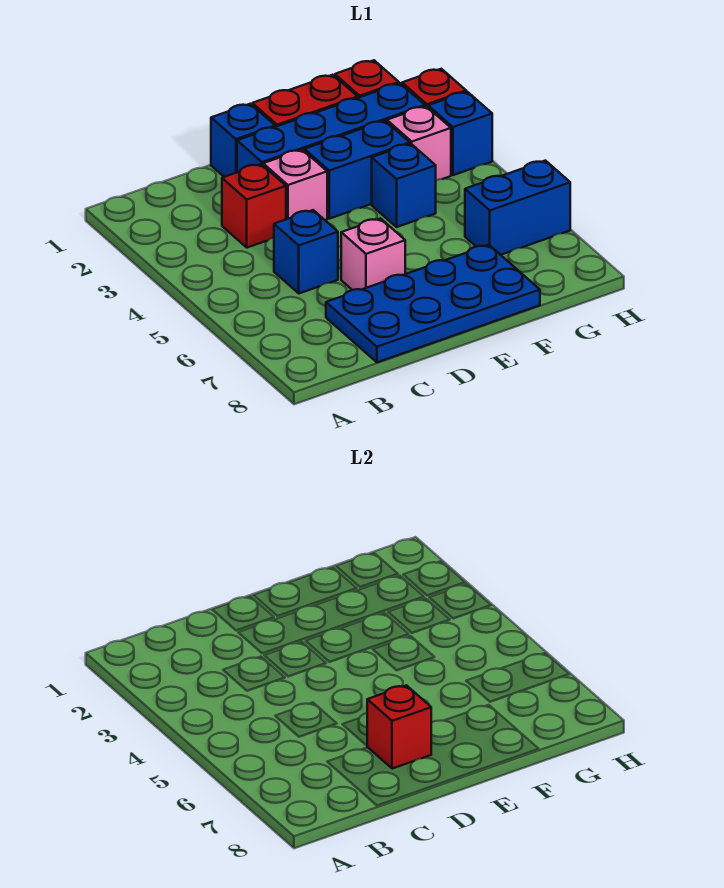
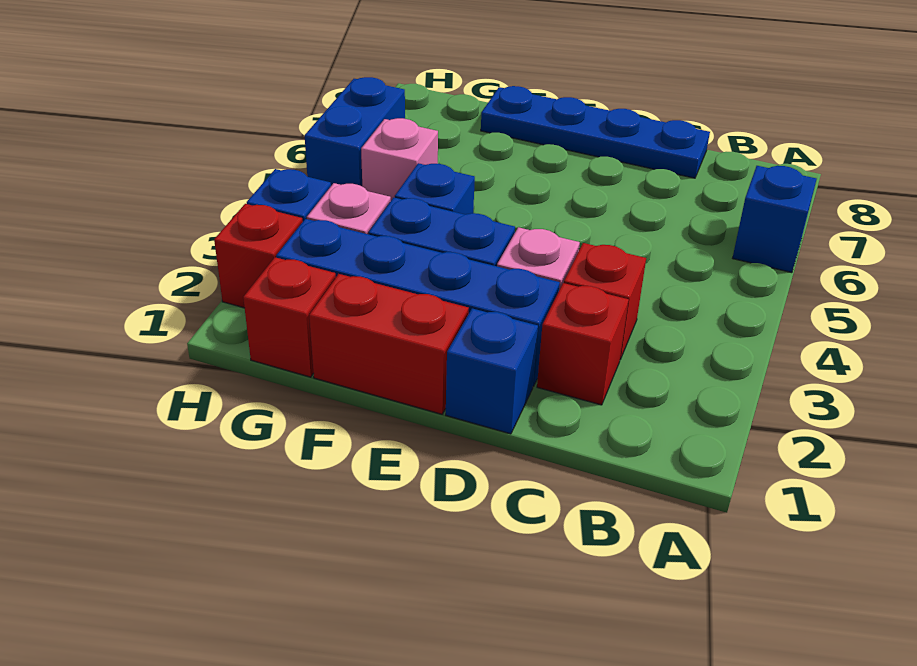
blue brick C5 level 1 -> blue brick A6 level 1
blue plate C7:F8 level 1 -> blue plate C8:F8 level 1
pink brick D6 level 1 -> pink brick G5 level 1
red brick D7 level 2 -> red brick C2 level 1
blue brick G6:H6 level 1 -> blue brick H5:H6 level 1

